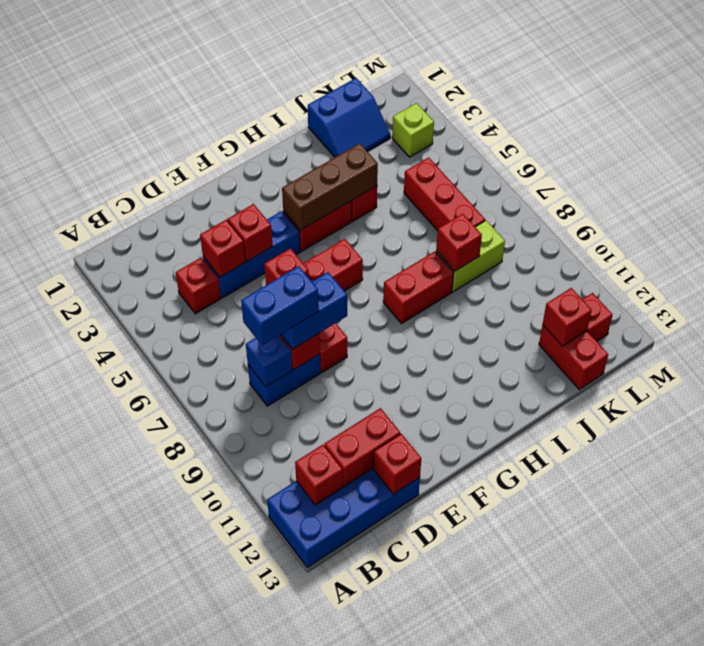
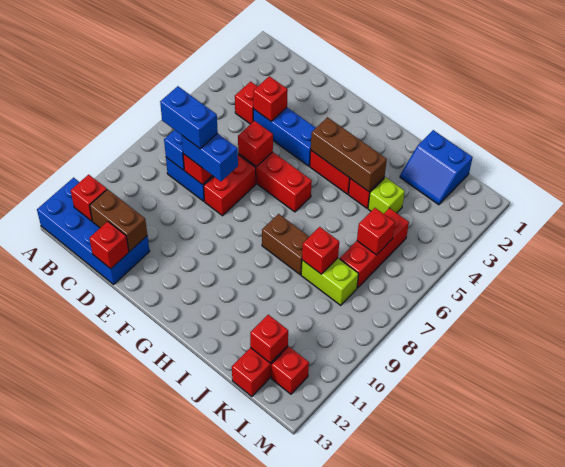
red brick C12:D12 level 2 -> brown brick C12:D12 level 2
red brick E4 level 2 -> red brick K6 level 2
red brick H8:I8 level 1 -> brown brick H8:I8 level 1
lime brick L3 level 1 -> lime brick J4 level 1

